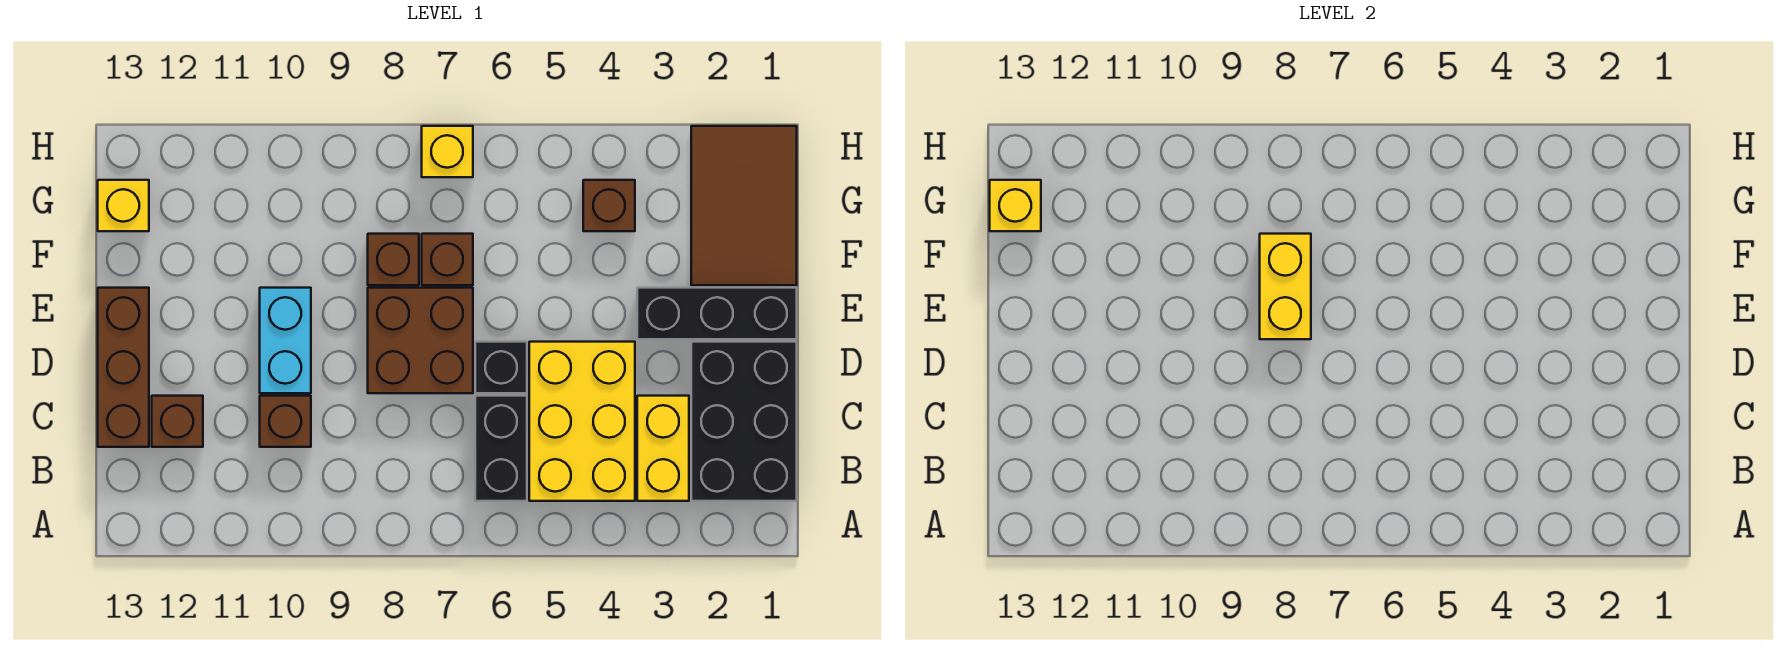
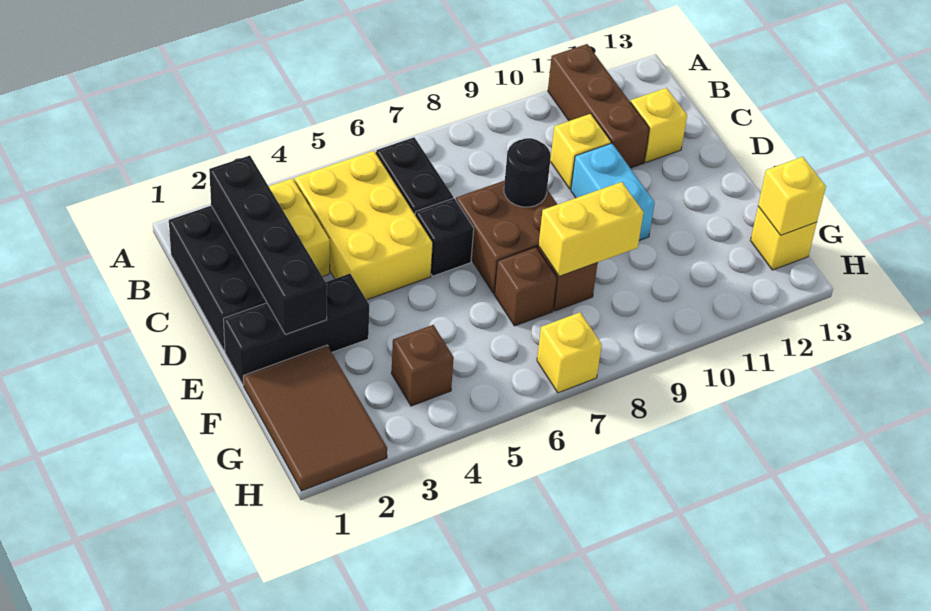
none -> black brick B2:E2 level 2
brown brick C10 level 1 -> yellow brick C10 level 1
brown brick C12 level 1 -> yellow brick C12 level 1
brown brick C13:E13 level 1 -> brown brick A11:C11 level 1
none -> black round brick D8 level 2
yellow brick E8:F8 level 2 -> yellow brick F8:F9 level 2

